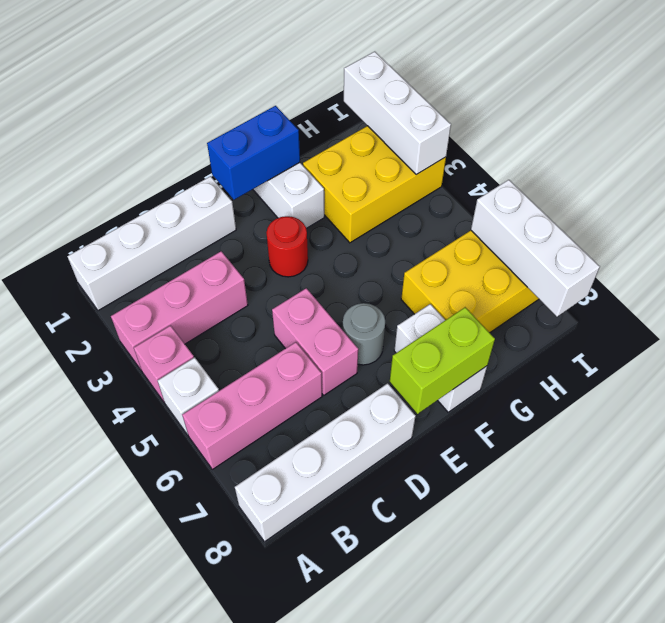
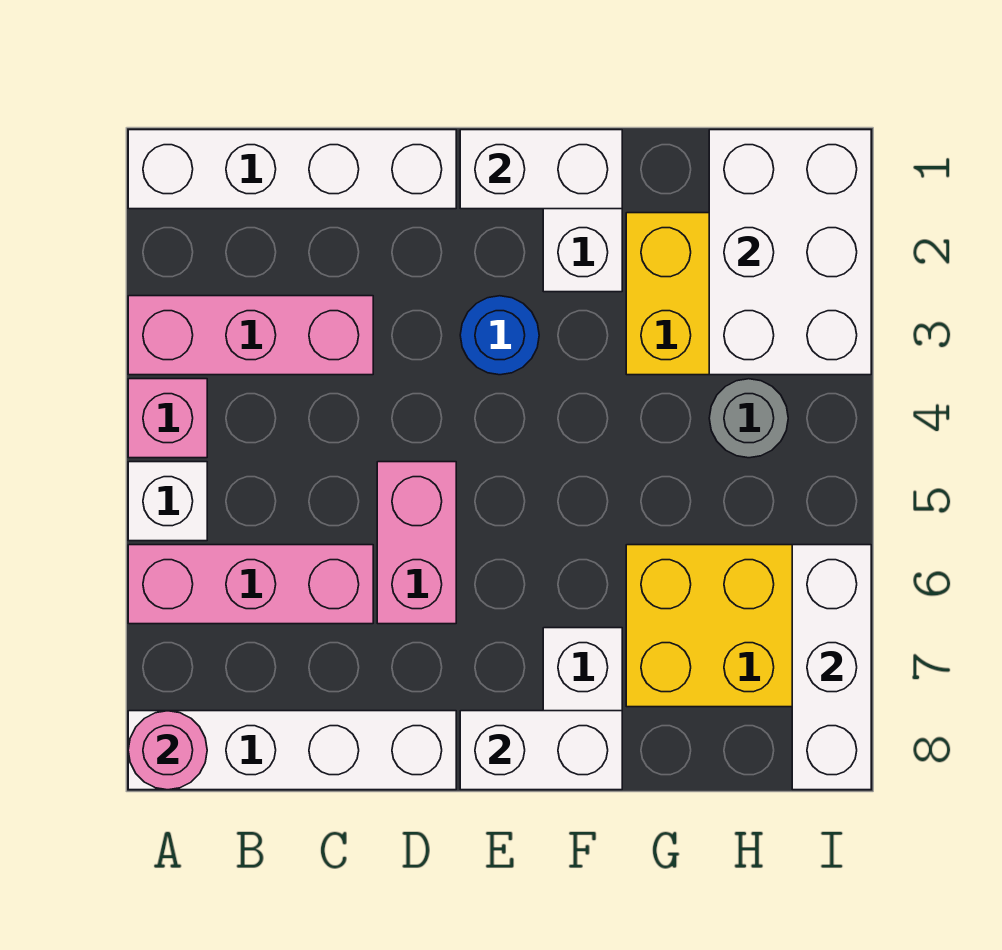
none -> pink round brick A8 level 2
blue brick E1:F1 level 2 -> white brick E1:F1 level 2
red round brick E3 level 1 -> blue round brick E3 level 1
grey round brick E6 level 1 -> grey round brick H4 level 1
lime brick E8:F8 level 2 -> white brick E8:F8 level 2
white brick I1:I3 level 2 -> white brick H1:I3 level 2

